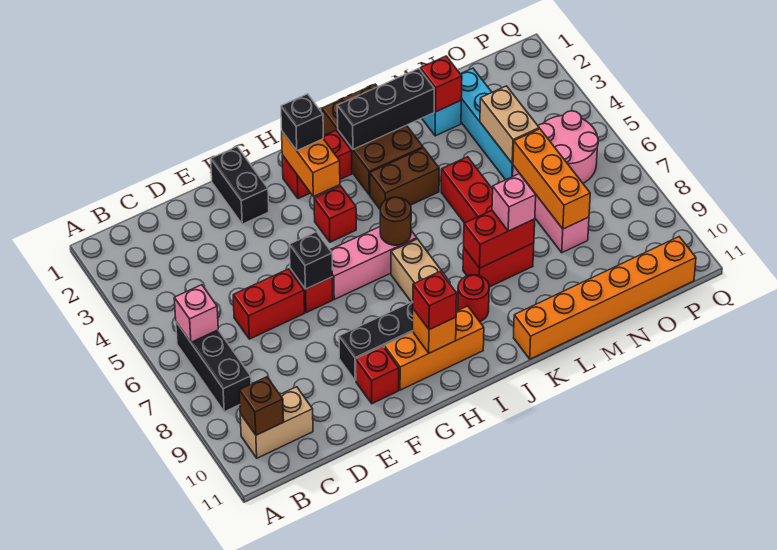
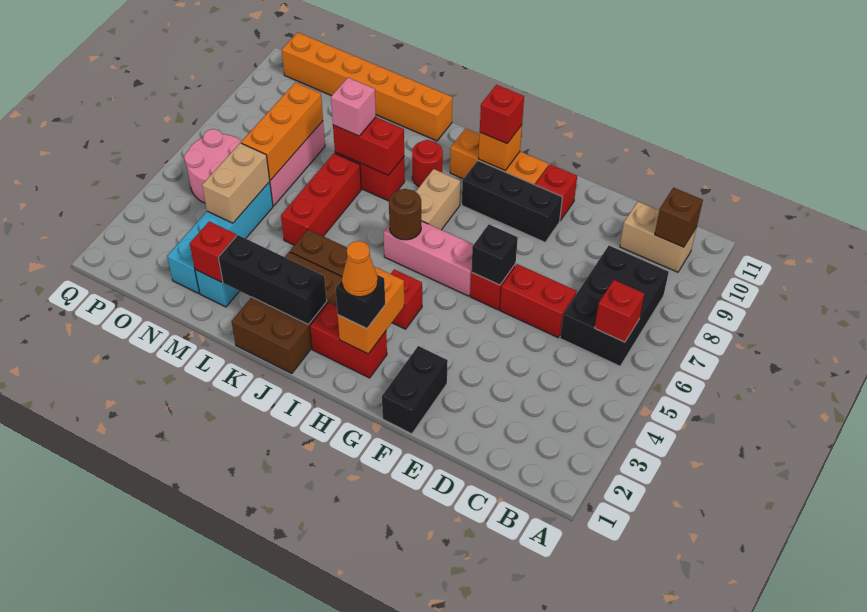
black brick B6:B8 level 1 -> black brick B6:C8 level 1
pink brick B6 level 2 -> red brick B6 level 2
none -> orange cone H2 level 4

